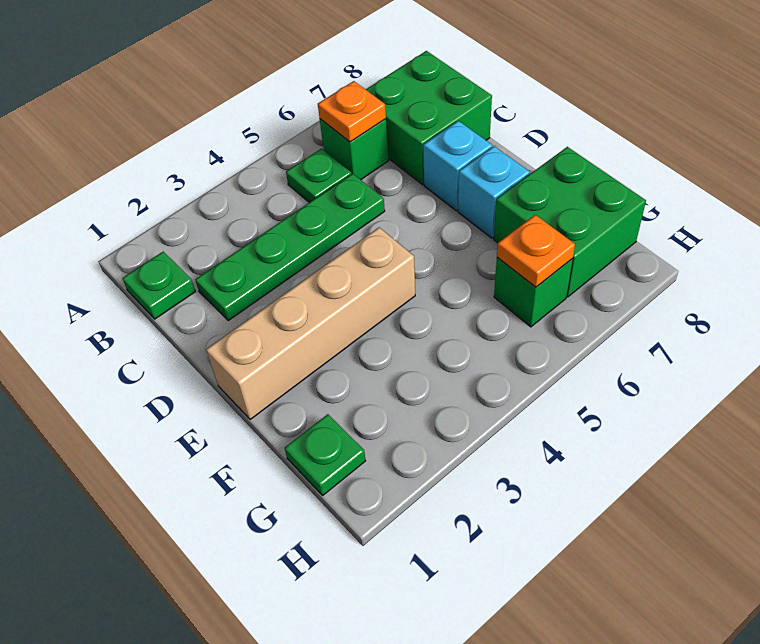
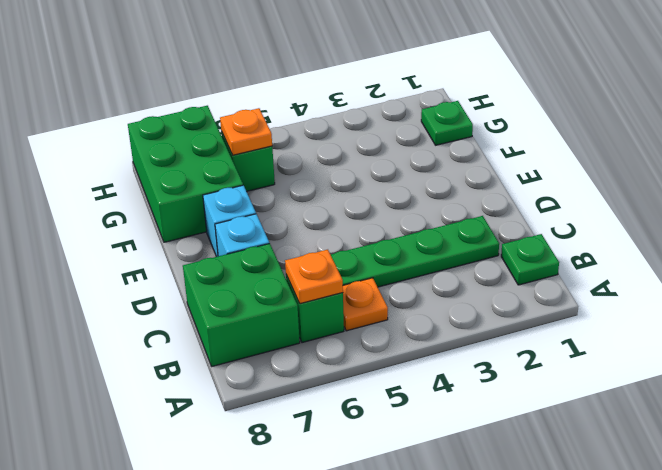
green plate B5 level 1 -> orange plate B5 level 1
tan brick E1:E4 level 1 -> none
green brick F7:G8 level 1 -> green brick F7:H8 level 1

